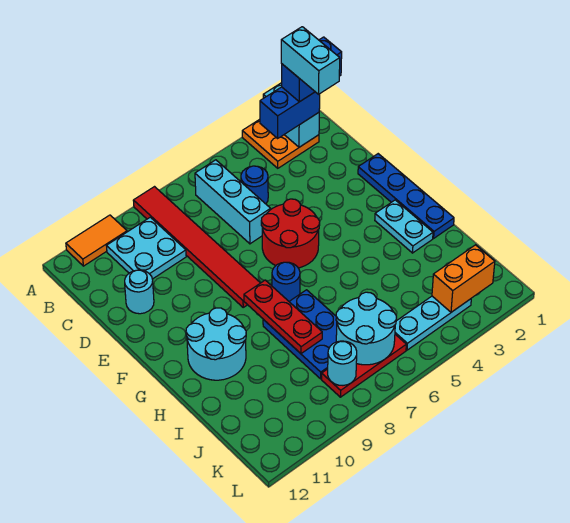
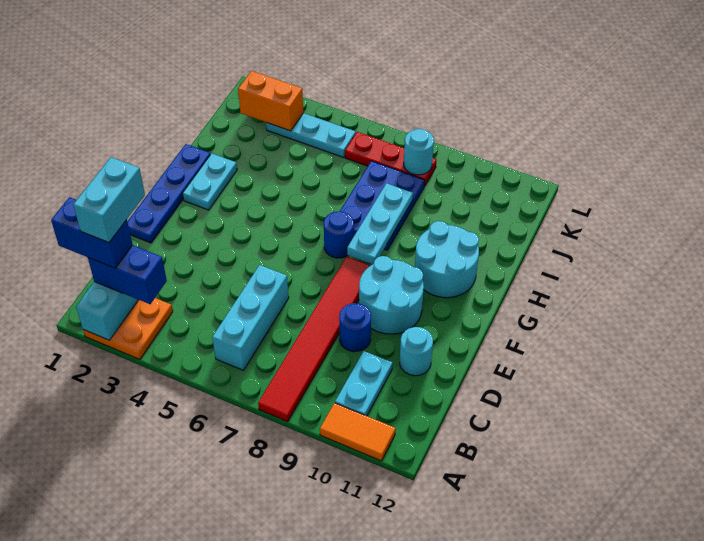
cyan plate B9:C10 level 1 -> cyan plate B10:C10 level 1
blue round brick C5 level 1 -> blue round brick D9 level 1
red round brick E5:F6 level 1 -> none
red plate G8:I8 level 2 -> cyan plate G8:I8 level 2
cyan round brick J6:K7 level 2 -> cyan round brick E9:F10 level 1

